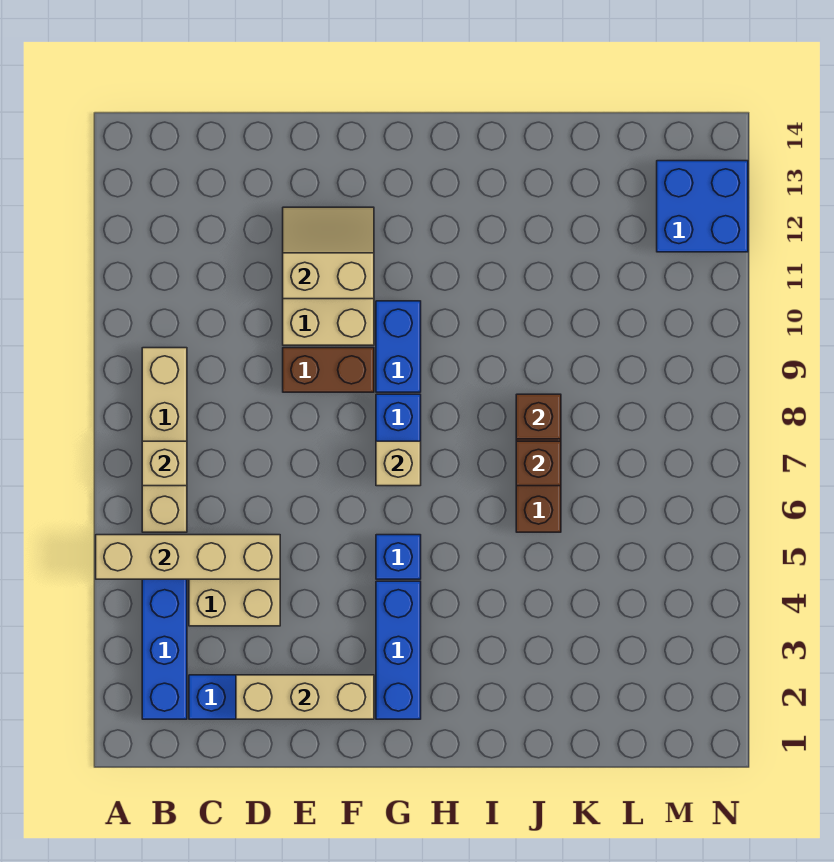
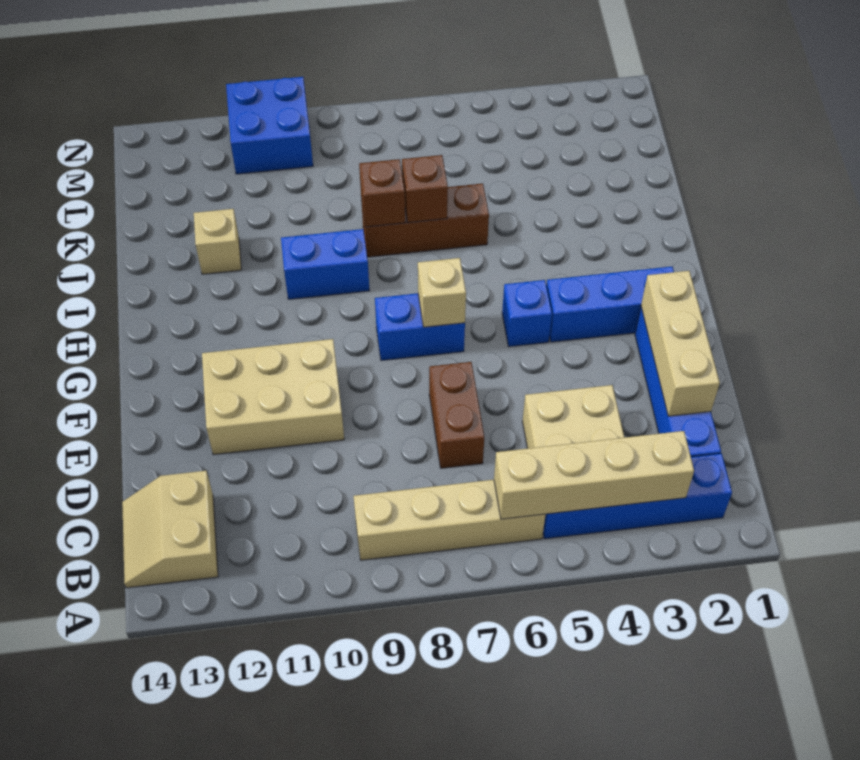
tan brick A5:D5 level 2 -> tan brick B3:B6 level 2
tan brick B7 level 2 -> tan brick J12 level 1
brown brick E9:F9 level 1 -> brown brick D7:E7 level 1
tan slope E11:F12 level 2 top 11 -> tan slope B13:C14 level 1 top 13
blue brick G9:G10 level 1 -> blue brick I9:I10 level 1
blue brick M12:N13 level 1 -> blue brick M10:N11 level 1

